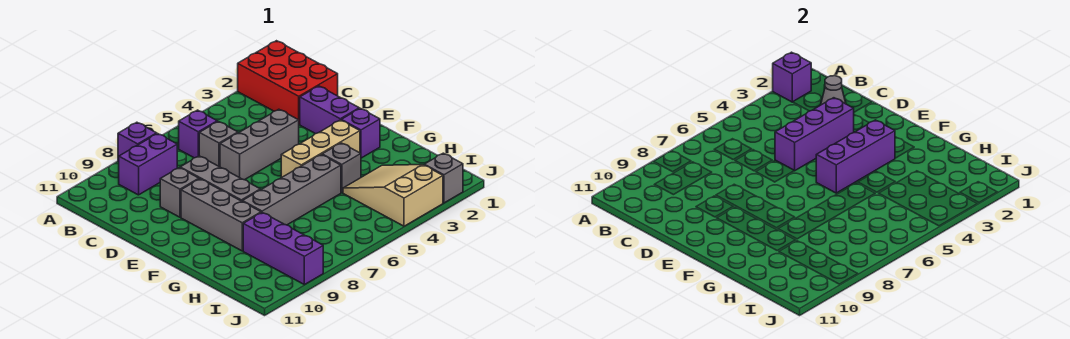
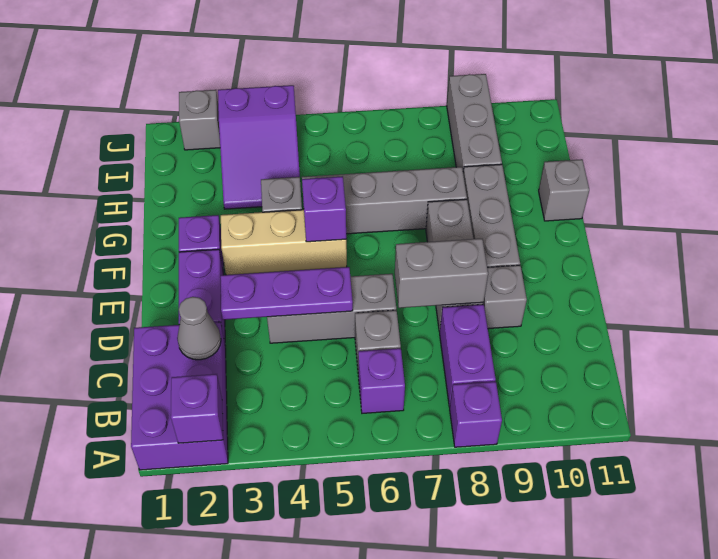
red brick A1:C2 level 1 -> purple brick A1:C2 level 1
purple brick B8:B9 level 1 -> purple brick B8:C8 level 1
purple brick D3:D5 level 2 -> purple plate D3:D5 level 2
none -> grey brick D7:D8 level 2
purple brick F3:F5 level 2 -> purple brick F5 level 2
none -> grey brick G11 level 1
tan slope H3:J4 level 1 top J -> purple slope H3:J4 level 1 top J
purple brick H9:J9 level 1 -> grey brick H9:J9 level 1

